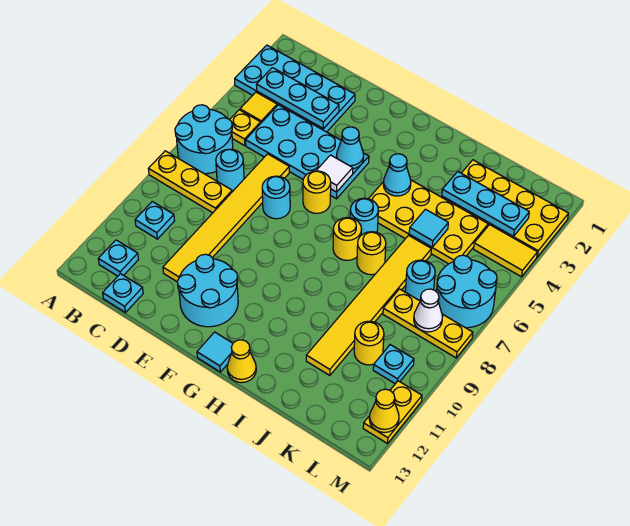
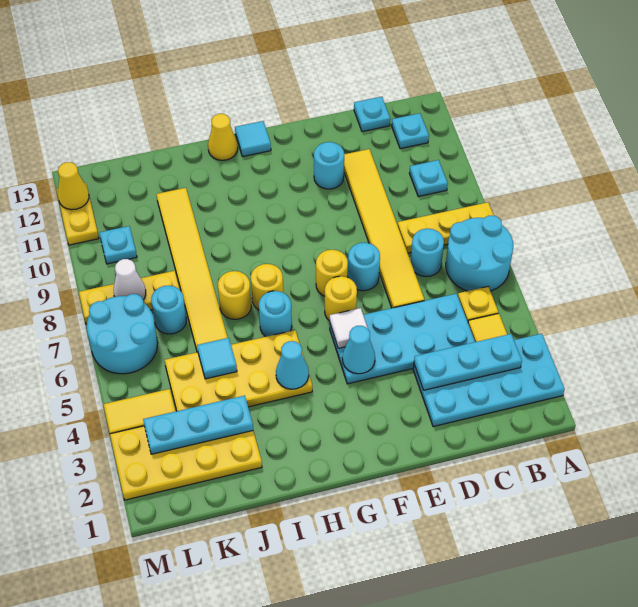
cyan round brick E11:F12 level 1 -> cyan round brick E11 level 1
yellow round brick K10 level 1 -> yellow round brick F7 level 1

